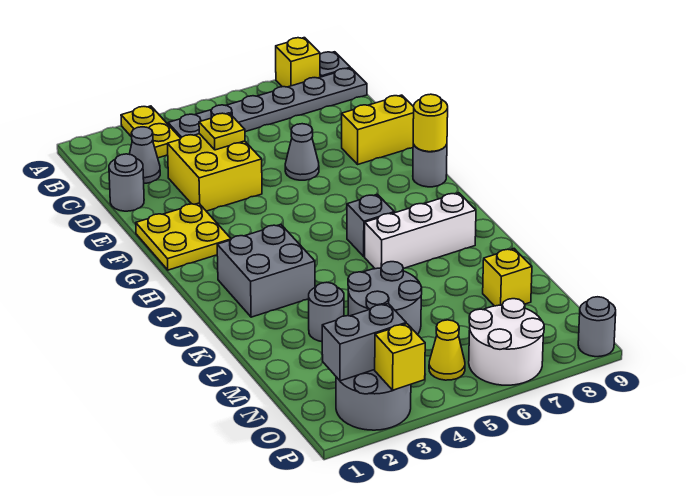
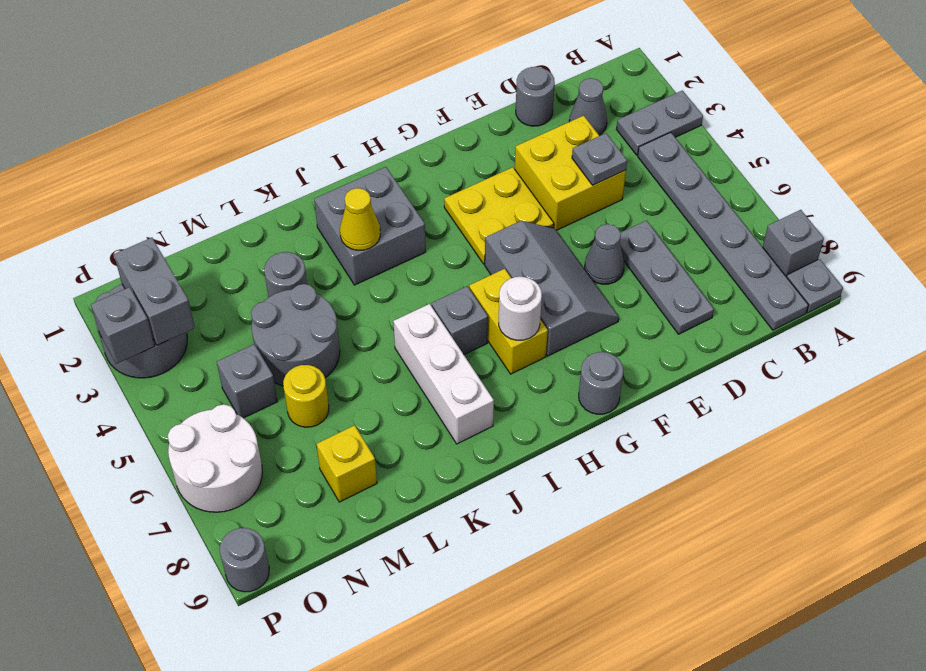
yellow plate A3:B3 level 1 -> grey plate A3:B3 level 1
yellow brick A8 level 1 -> grey brick A8 level 1
yellow plate D4 level 2 -> grey plate D4 level 2
none -> grey plate D6:D8 level 1
yellow brick E8:E9 level 1 -> yellow brick H6:H7 level 1
yellow plate F1:G2 level 1 -> yellow plate F3:G4 level 1
none -> grey slope F5:G7 level 1 top G
yellow round brick G9 level 2 -> yellow round brick M6 level 1
none -> white round brick H7 level 2
none -> grey brick N5 level 1
yellow cone O5 level 1 -> yellow cone J3 level 2
yellow brick P3 level 2 -> grey brick P3 level 2

